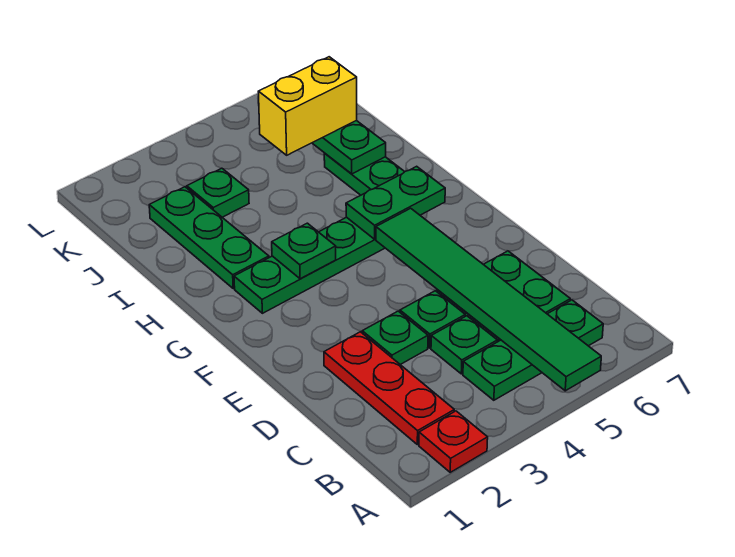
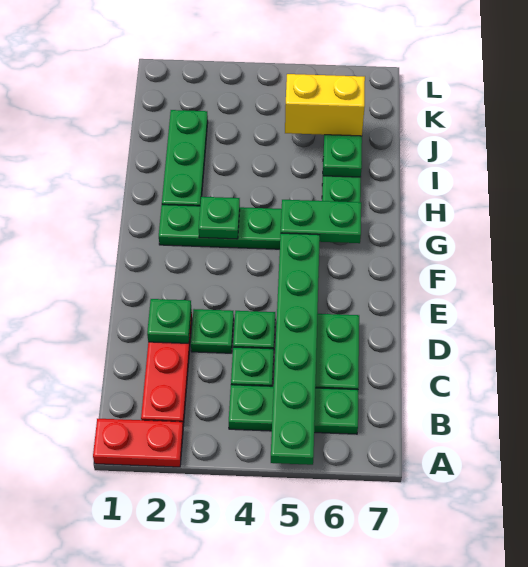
red plate A2 level 1 -> red plate A1:A2 level 1
green tile A5:F5 level 2 -> green plate A5:F5 level 2
green plate J3 level 1 -> green plate D2 level 2

